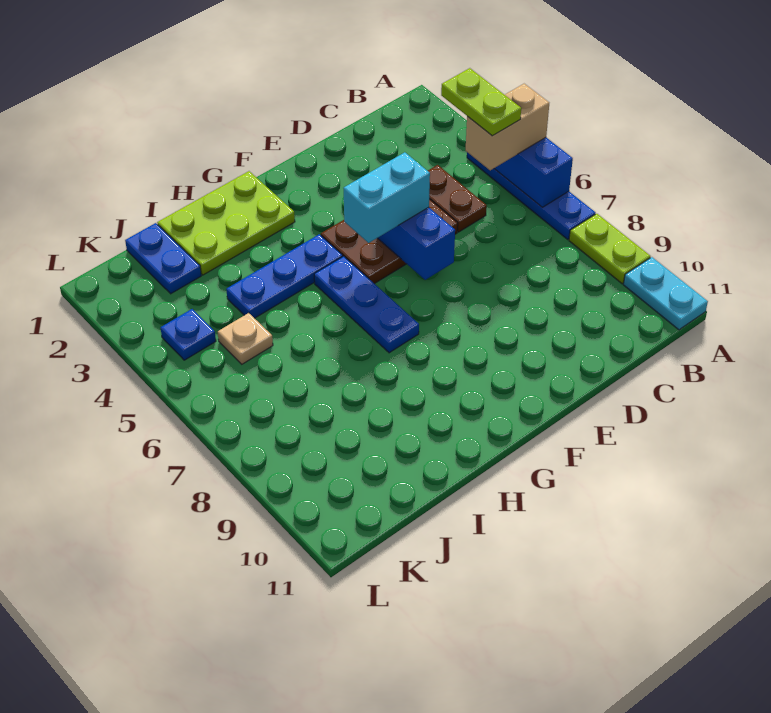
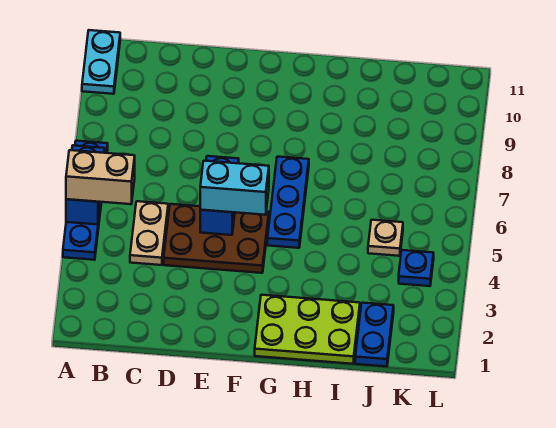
lime plate A8:A9 level 1 -> none
lime plate B4:B5 level 4 -> none
brown plate C4:C5 level 1 -> tan plate C4:C5 level 1
blue plate G4:I4 level 1 -> none

